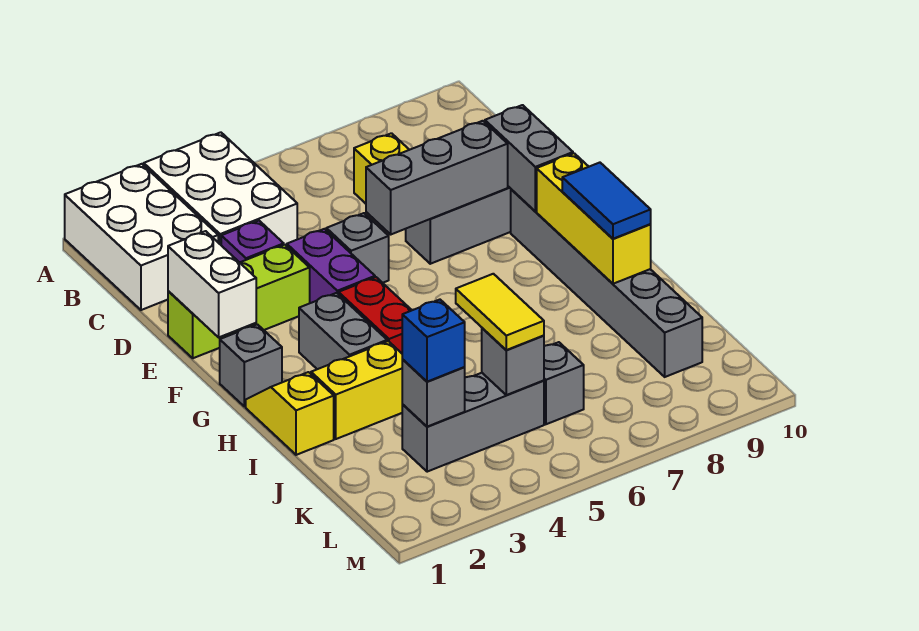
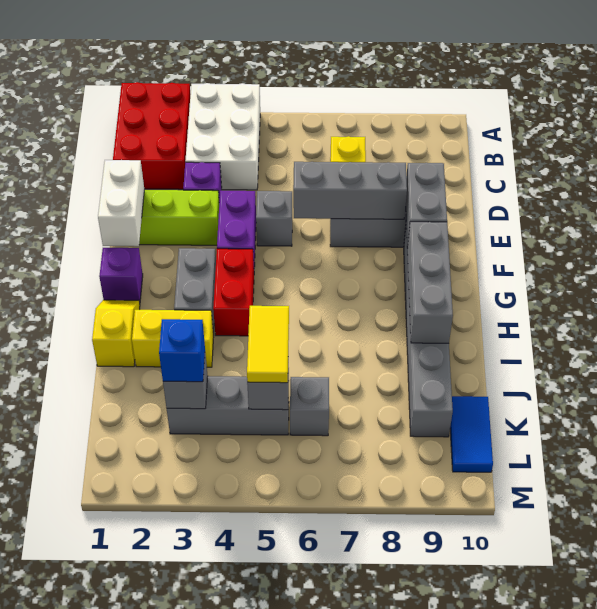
white brick A1:C2 level 1 -> red brick A1:C2 level 1
grey brick G1 level 1 -> purple brick G1 level 1
yellow brick G9:I9 level 2 -> grey brick G9:I9 level 2
blue tile H9:I9 level 3 -> blue tile K10:L10 level 1

